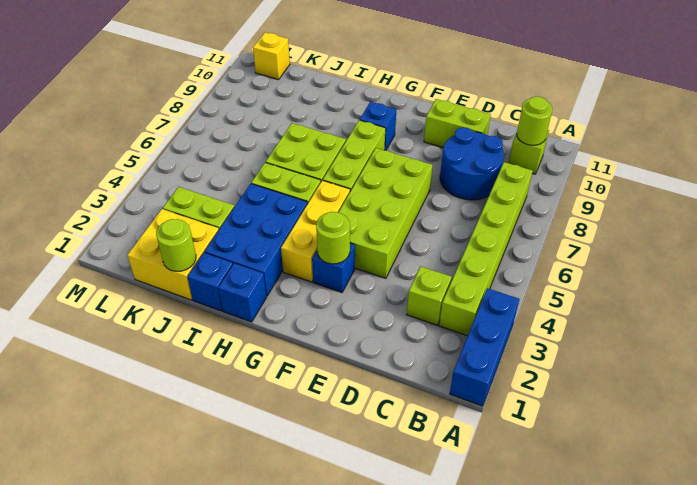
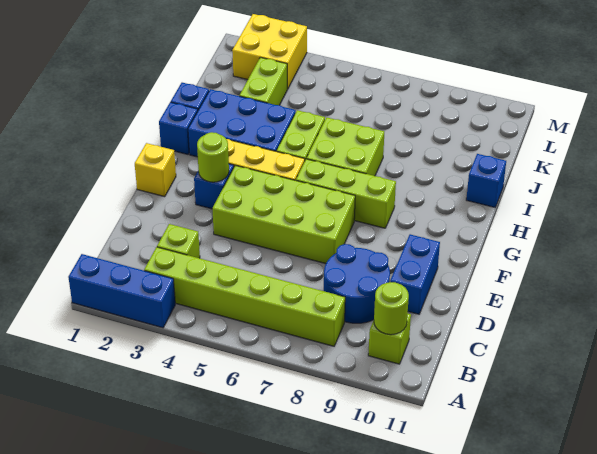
lime brick D10:E10 level 1 -> blue brick D10:E10 level 1
blue brick G9 level 1 -> blue brick I11 level 1
yellow brick J1:K2 level 1 -> yellow brick L2:M3 level 1
lime round brick J1 level 2 -> none
yellow brick L11 level 1 -> yellow brick F1 level 1

